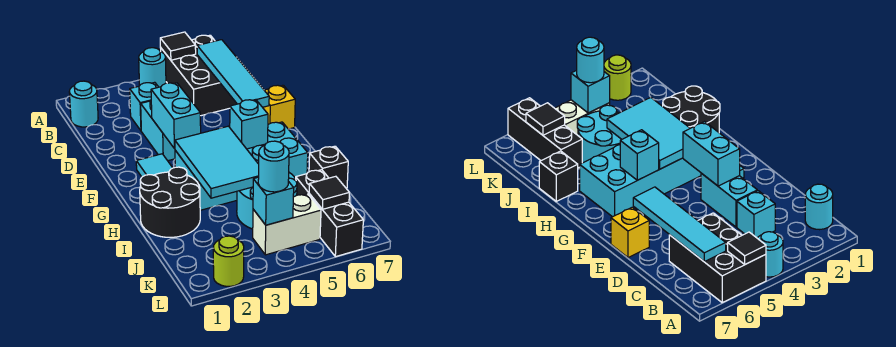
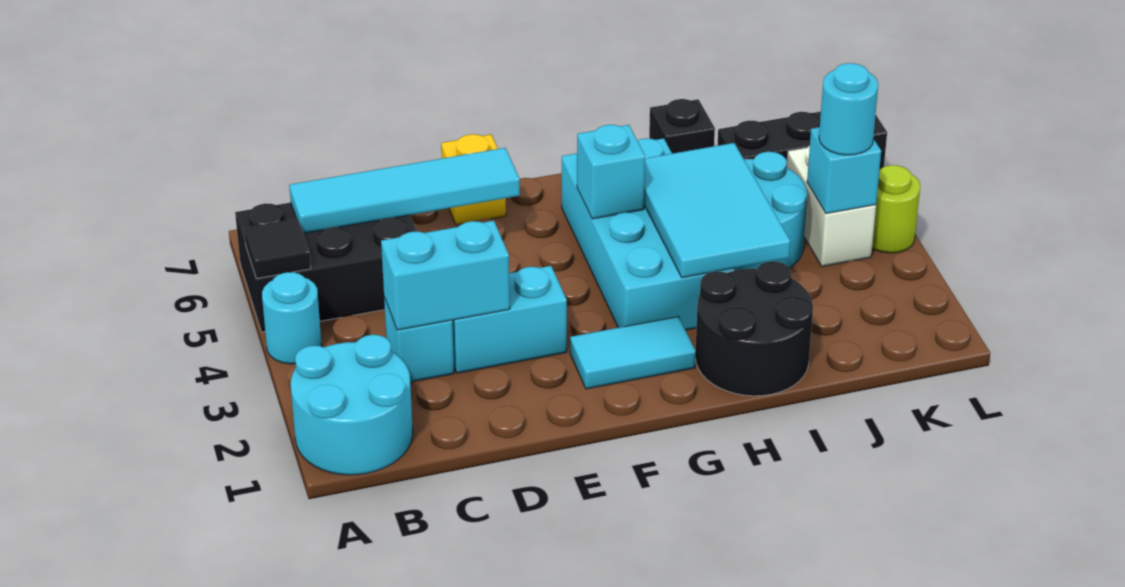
cyan round brick B1 level 1 -> cyan round brick A1:B2 level 1
cyan brick E3:F3 level 2 -> cyan brick C3:D3 level 2
cyan tile G3:I4 level 2 -> cyan tile H3:I5 level 2
black tile K6 level 2 -> none
lime round brick L2 level 1 -> lime round brick L4 level 1

